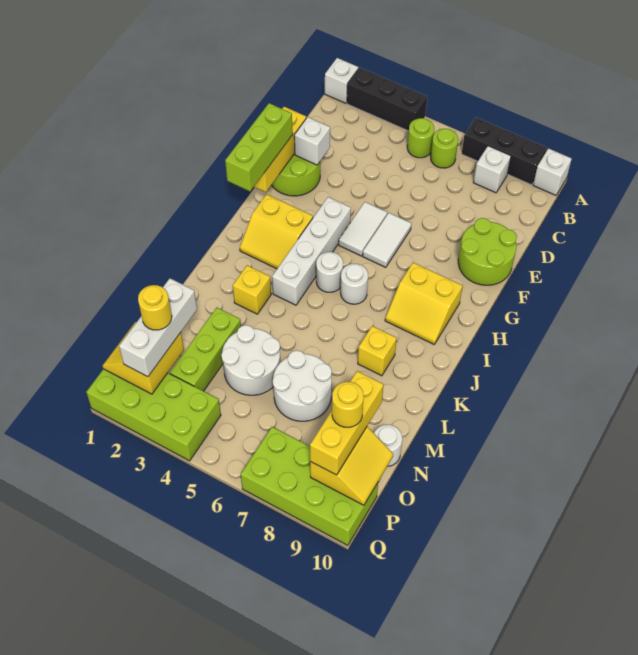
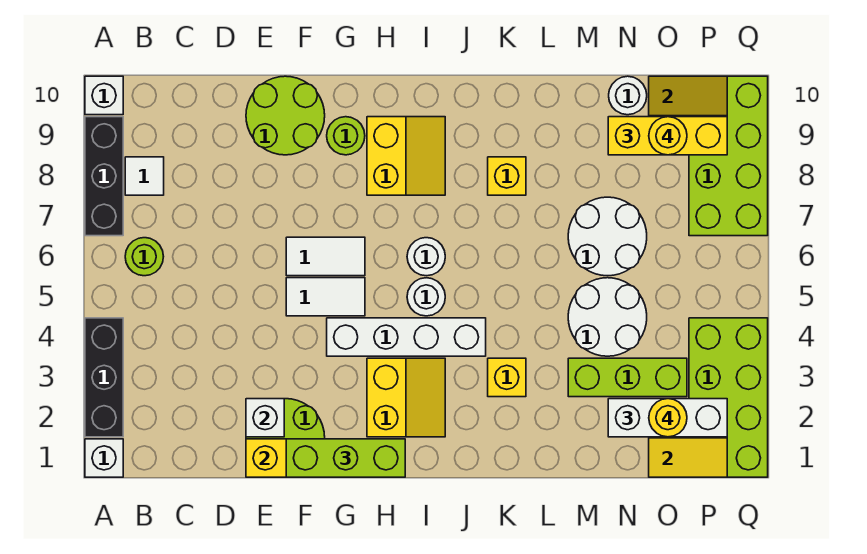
lime round brick B5 level 1 -> lime round brick G9 level 1
white brick B8 level 1 -> white tile B8 level 1

